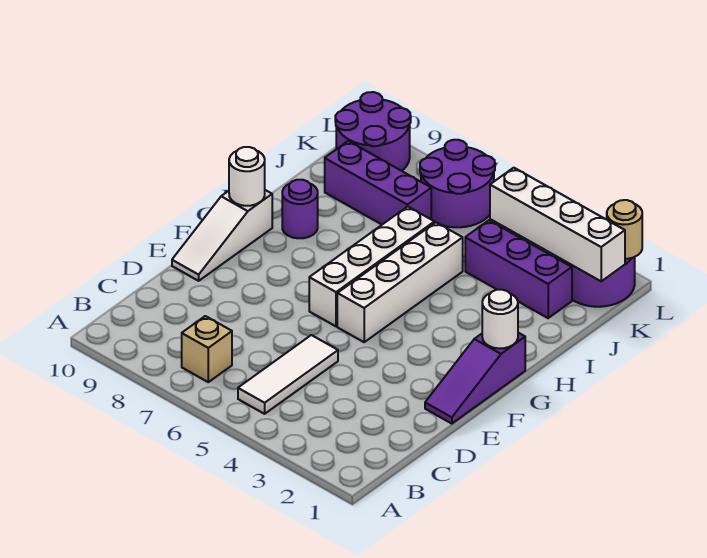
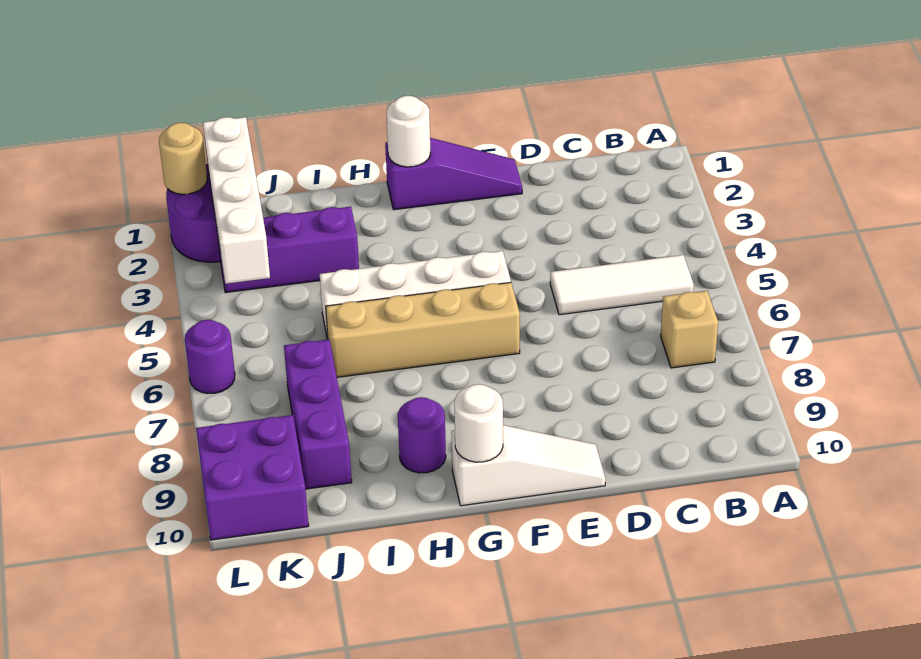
white brick F6:I6 level 1 -> tan brick F6:I6 level 1
purple brick J2:J4 level 1 -> purple brick I3:K3 level 1
purple round brick K6:L7 level 1 -> purple round brick L6 level 1
purple round brick K9:L10 level 1 -> purple brick K9:L10 level 1

